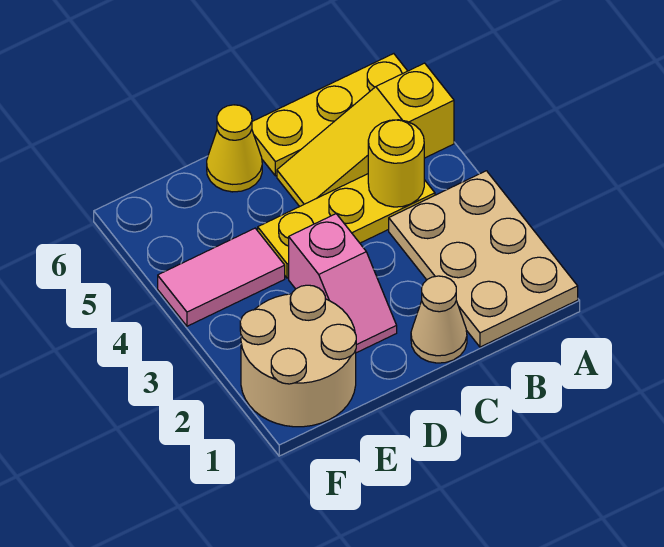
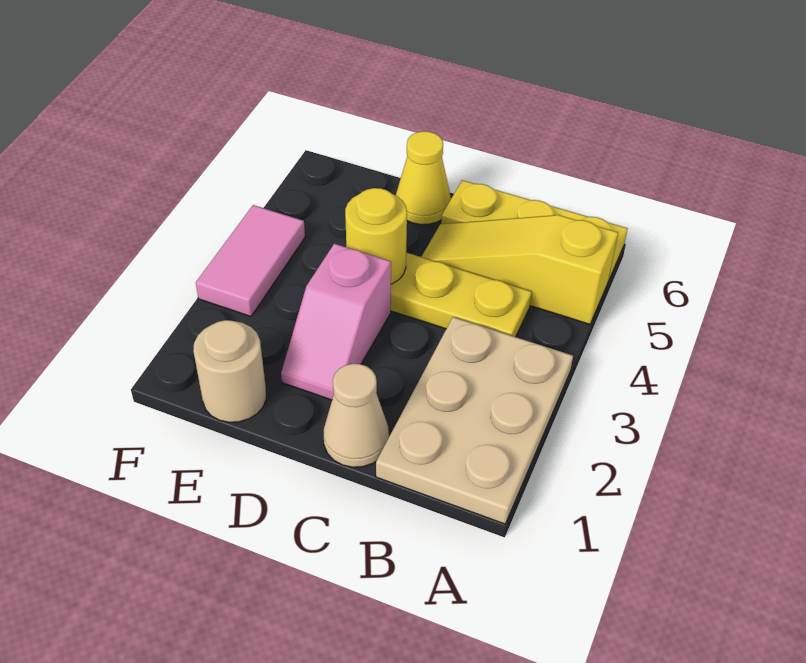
yellow round brick B4 level 2 -> yellow round brick D4 level 2
tan round brick E1:F2 level 1 -> tan round brick E1 level 1
pink tile E4:F4 level 1 -> pink tile F3:F4 level 1

